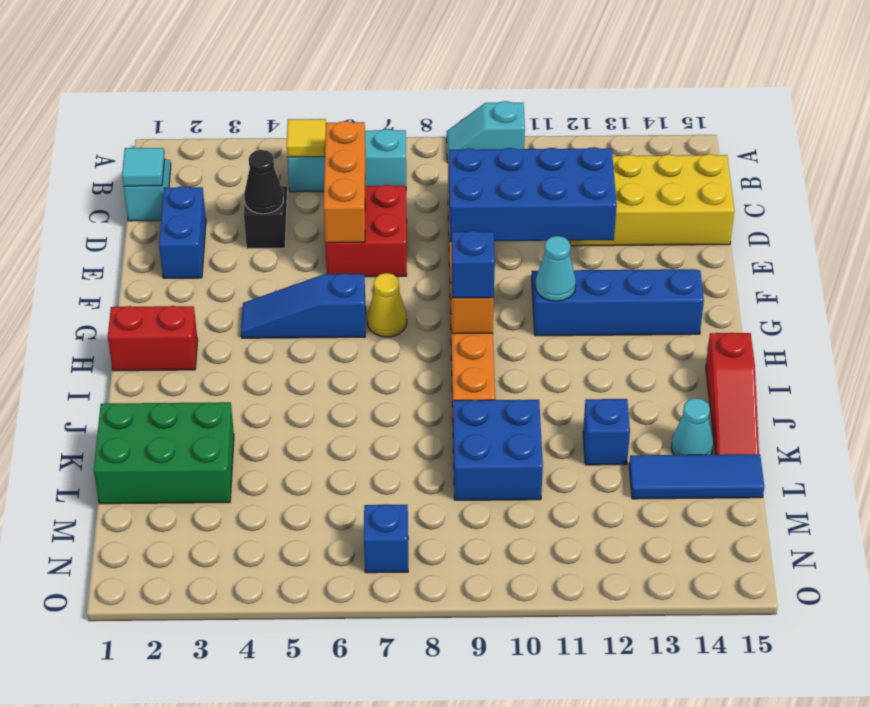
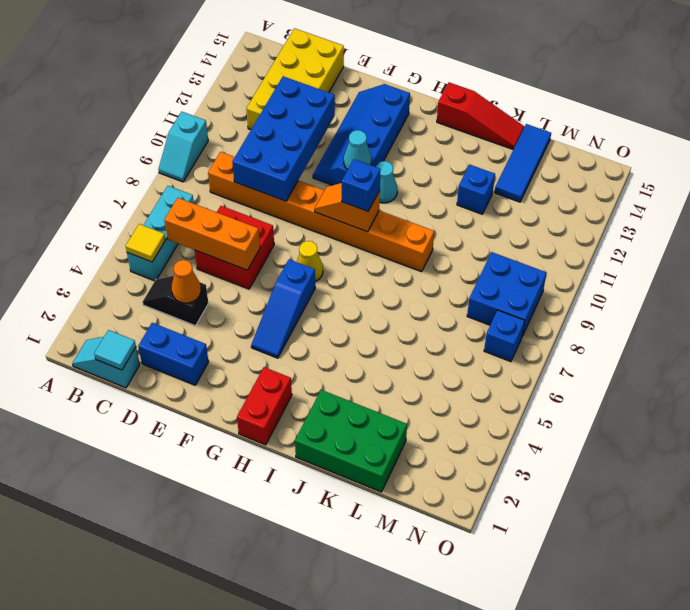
black cone D4 level 2 -> orange cone D4 level 2
green brick K1:L3 level 1 -> green brick J1:L2 level 1
blue brick K9:L10 level 1 -> blue brick M8:N9 level 1
cyan cone K14 level 1 -> cyan cone H11 level 1

